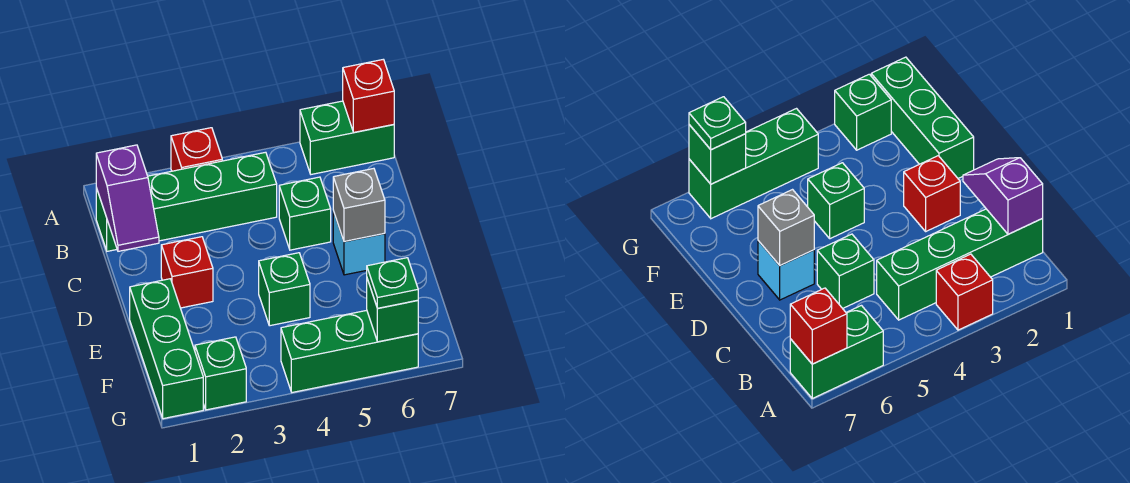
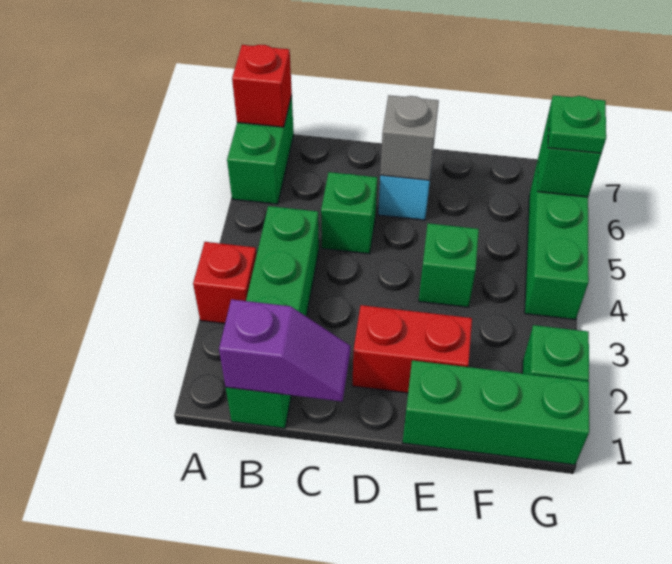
red brick D2 level 1 -> red brick D2:E2 level 1

